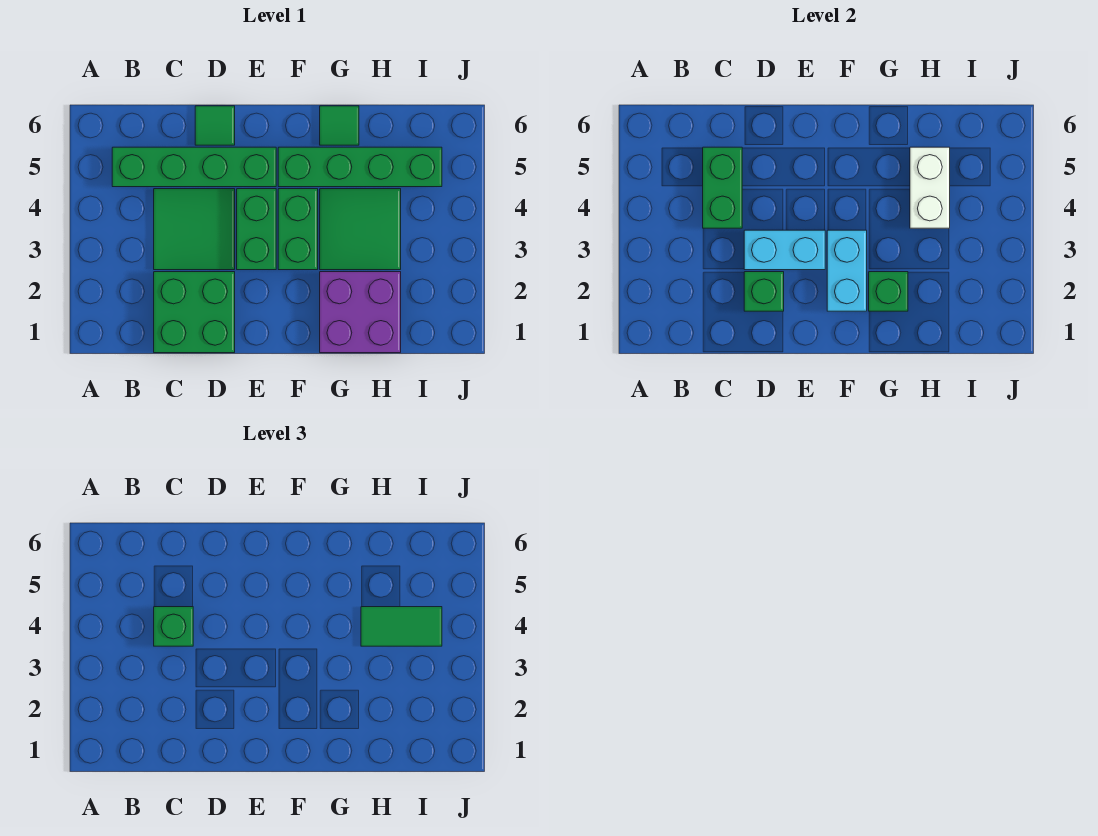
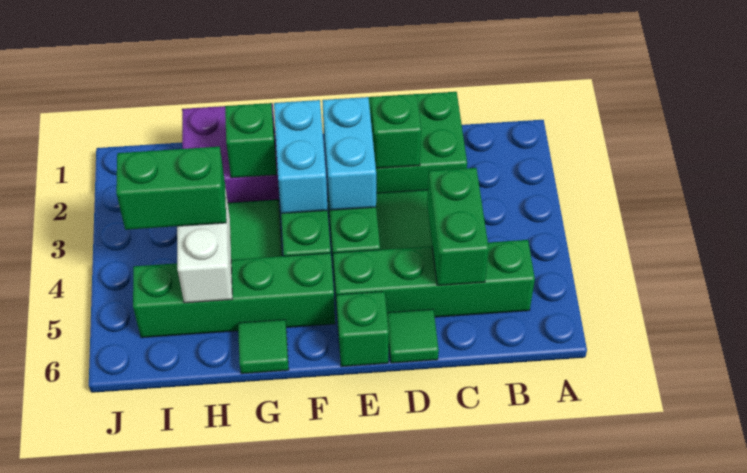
green brick C4 level 3 -> green brick E6 level 1
cyan brick D3:E3 level 2 -> cyan brick E2:E3 level 2
green tile H4:I4 level 3 -> green brick H4:I4 level 3

